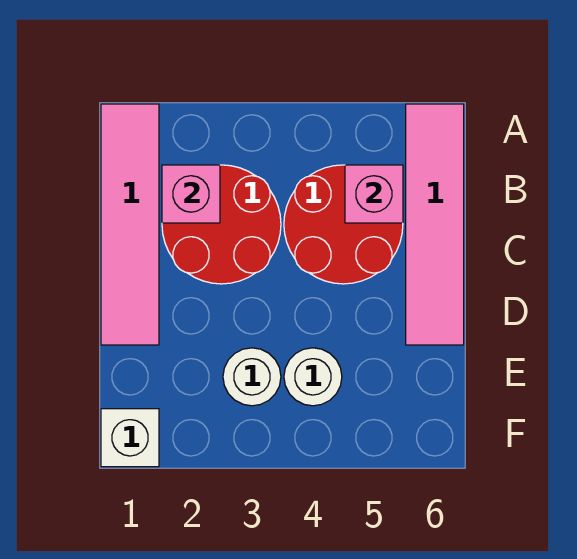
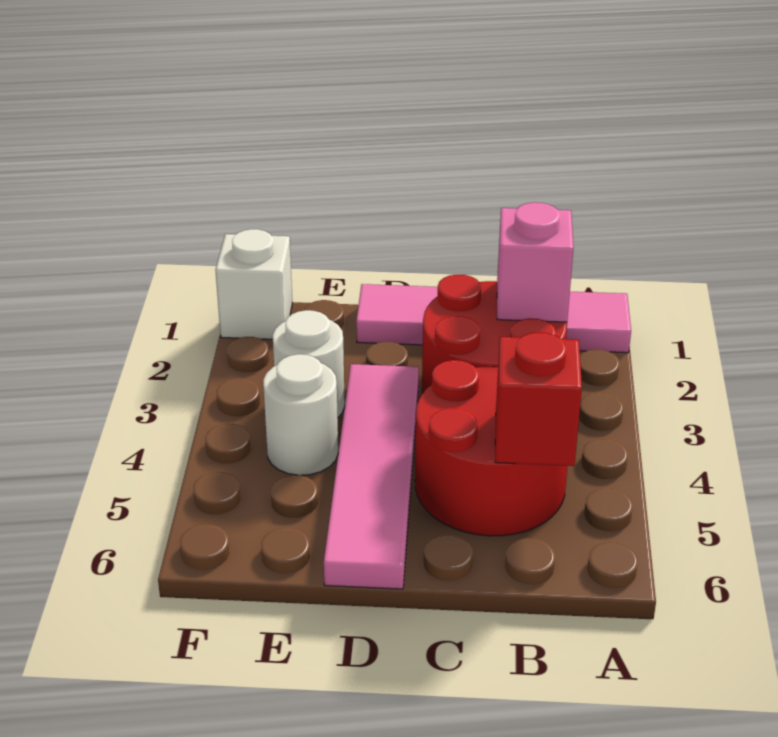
pink tile A6:D6 level 1 -> pink tile D3:D6 level 1
pink brick B5 level 2 -> red brick B5 level 2

